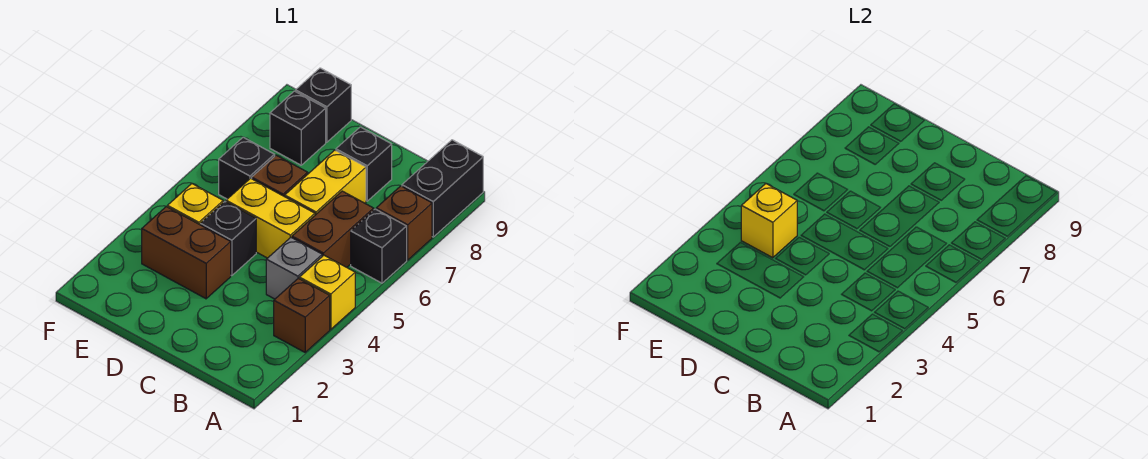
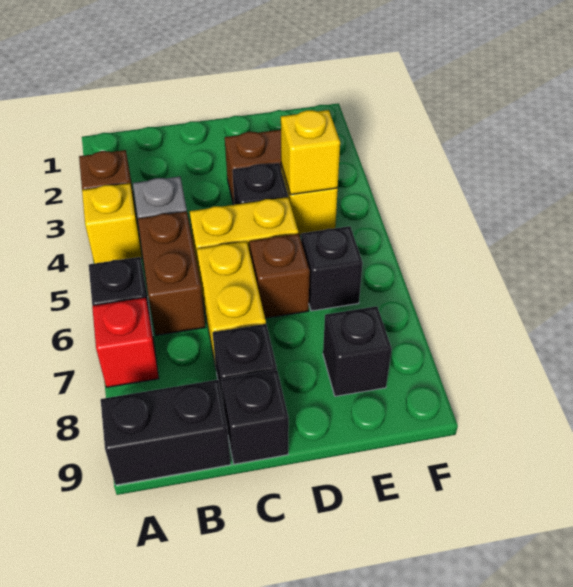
brown brick A7 level 1 -> red brick A7 level 1
black brick A8:A9 level 1 -> black brick A9:B9 level 1
black brick E9 level 1 -> black brick C9 level 1

